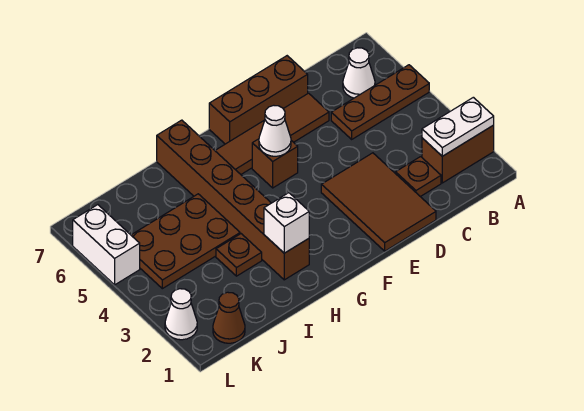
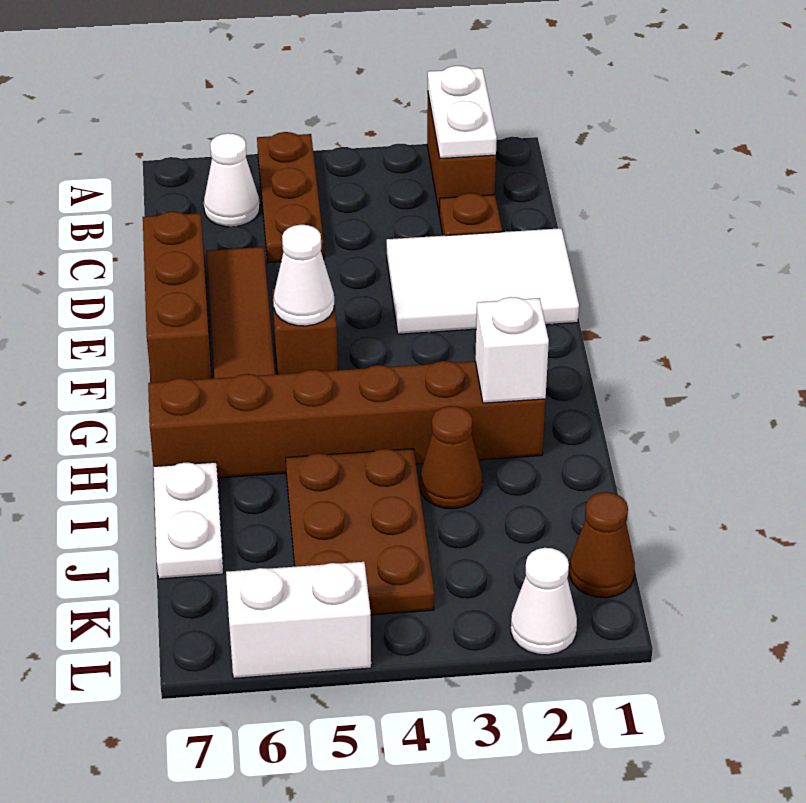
brown tile D1:E3 level 1 -> white tile D1:E3 level 1
brown plate I3 level 1 -> brown cone I3 level 1
none -> white plate I7:J7 level 1

